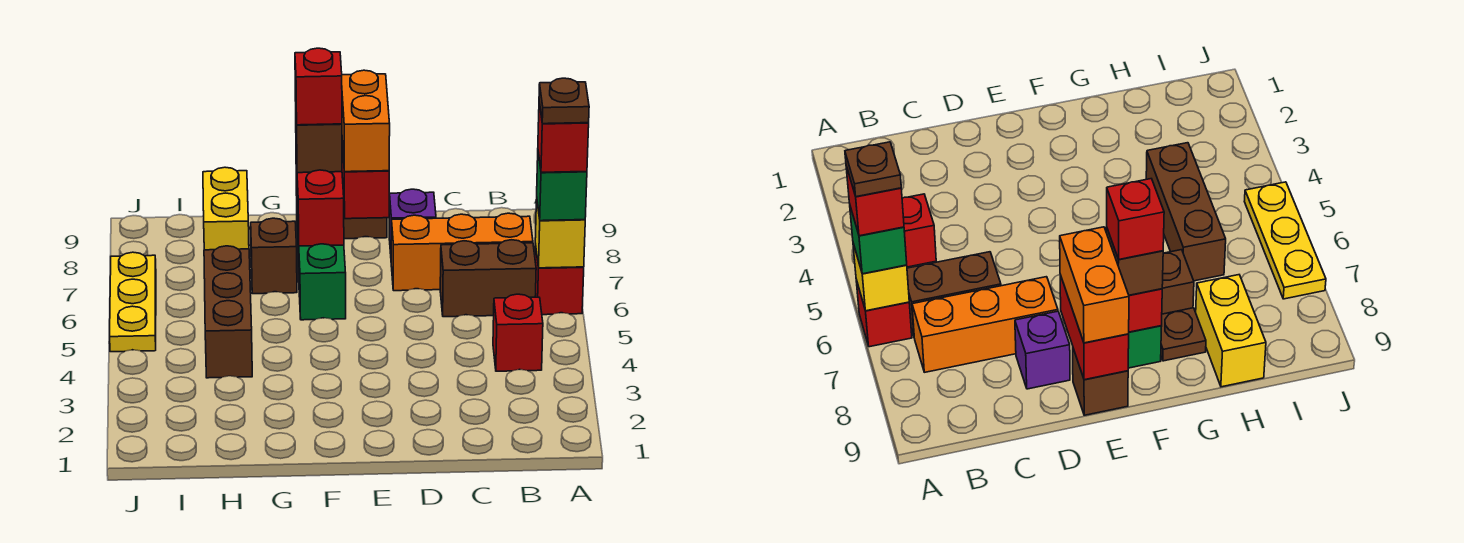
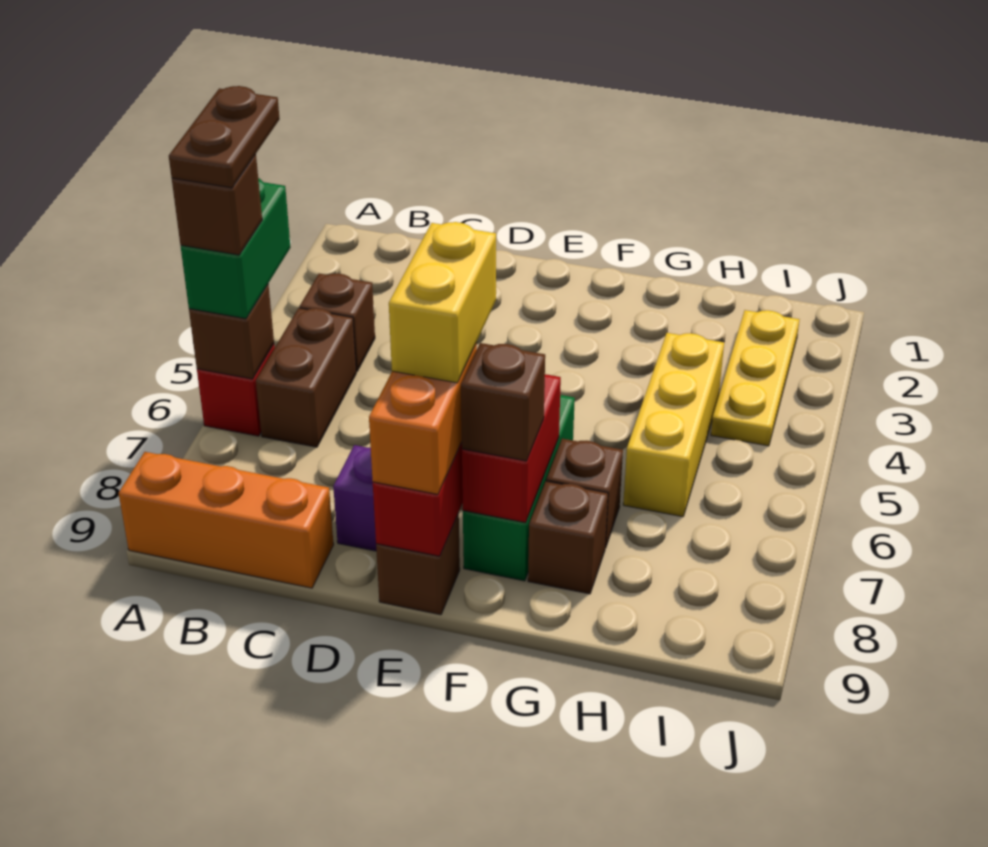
yellow brick A6 level 2 -> brown brick A6 level 2
green brick A6 level 3 -> green brick A5:A6 level 3
red brick A6 level 4 -> brown brick A6 level 4
brown plate A6 level 5 -> brown plate A5:A6 level 5
red brick B4 level 1 -> brown brick B4 level 1
brown brick B6:C6 level 1 -> brown brick B5:B6 level 1
orange brick B7:D7 level 1 -> orange brick A9:C9 level 1
red brick F8 level 4 -> none
brown plate G8 level 1 -> brown brick G8 level 1
brown brick H4:H6 level 1 -> yellow brick H4:H6 level 1
yellow brick H8:H9 level 1 -> yellow brick E7:E8 level 4
yellow plate J5:J7 level 1 -> yellow plate I2:I4 level 1

